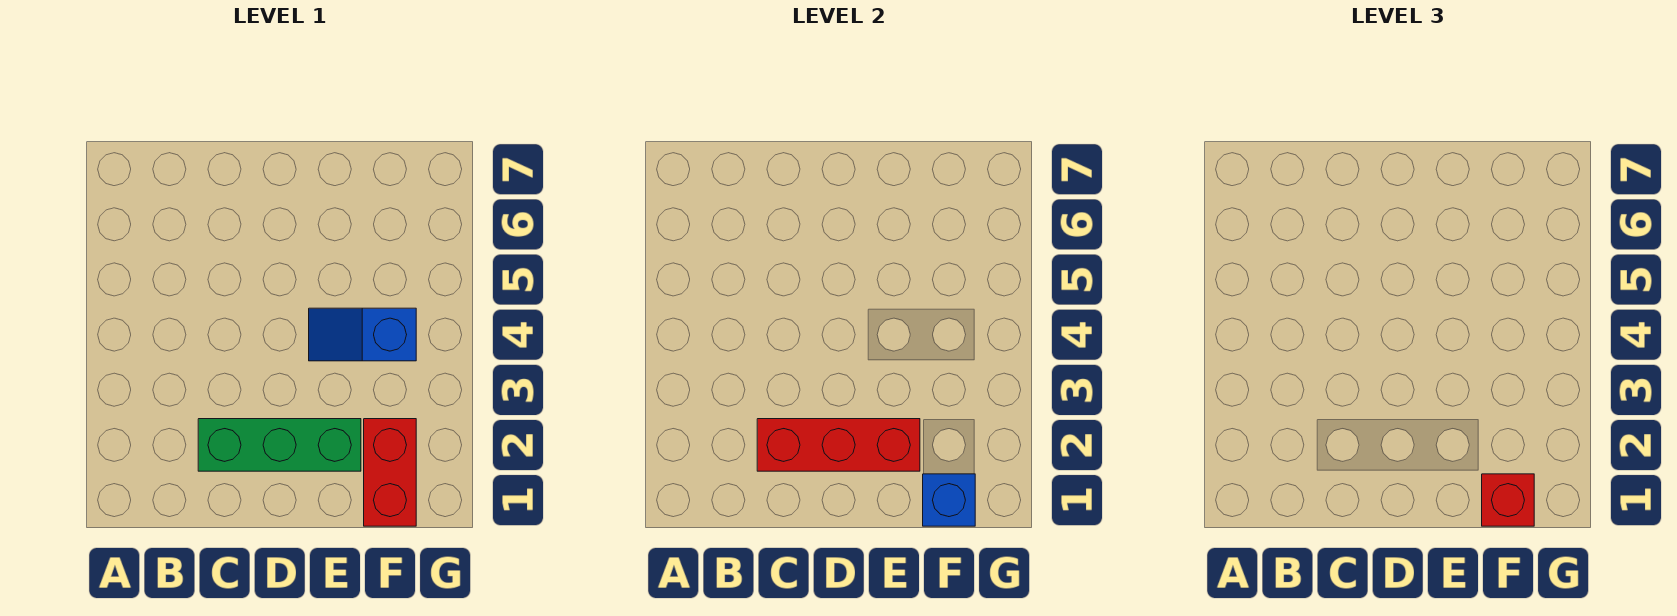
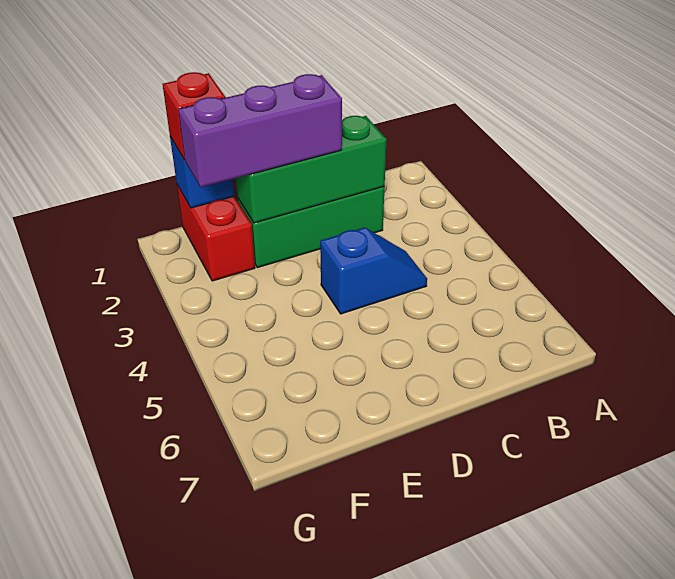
red brick C2:E2 level 2 -> green brick C2:E2 level 2
none -> purple brick D2:F2 level 3
blue slope E4:F4 level 1 top F -> blue slope C4:D4 level 1 top D

